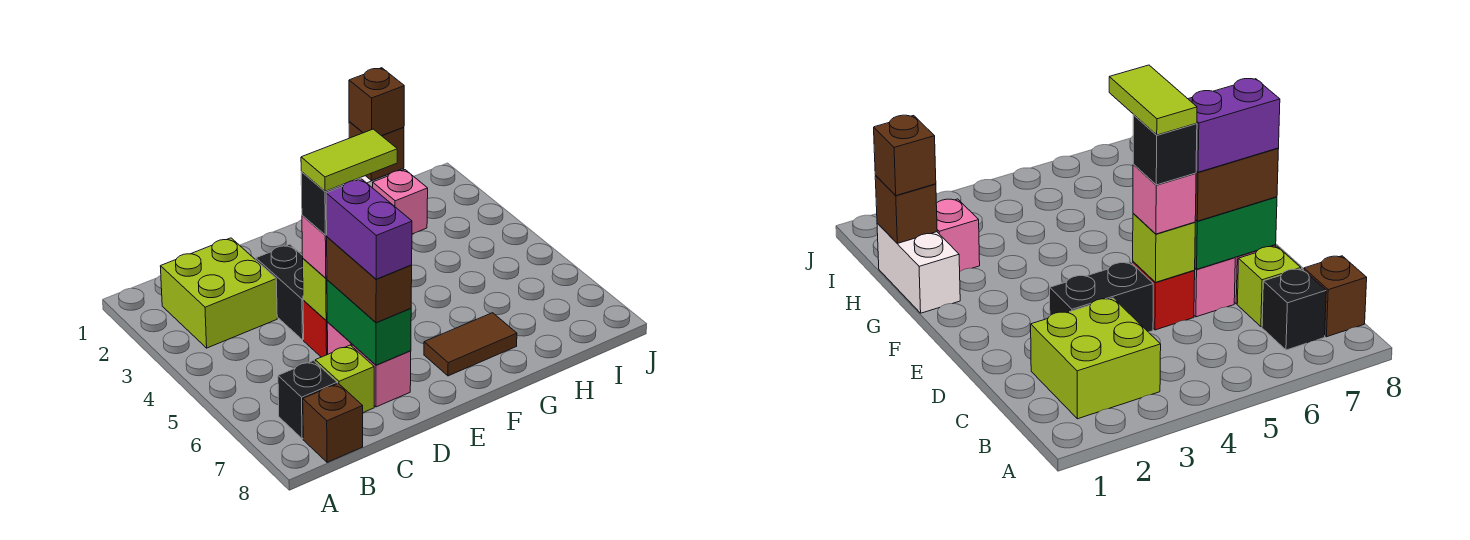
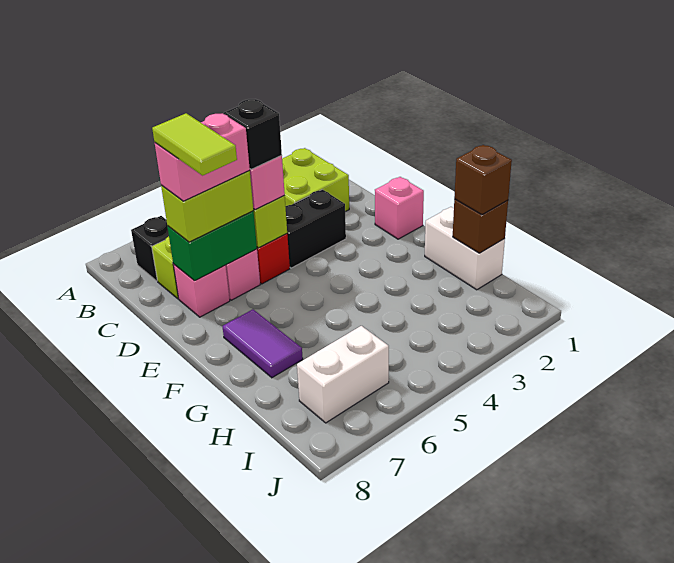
brown brick B8 level 1 -> none
lime tile D5:E5 level 5 -> lime tile D7:E7 level 5
brown brick D6:D7 level 3 -> lime brick D6:D7 level 3
purple brick D6:D7 level 4 -> pink brick D6:D7 level 4
brown tile F7:G7 level 1 -> purple tile F7:G7 level 1
pink brick H2 level 1 -> pink brick E1 level 1
none -> white brick I6:I7 level 1

